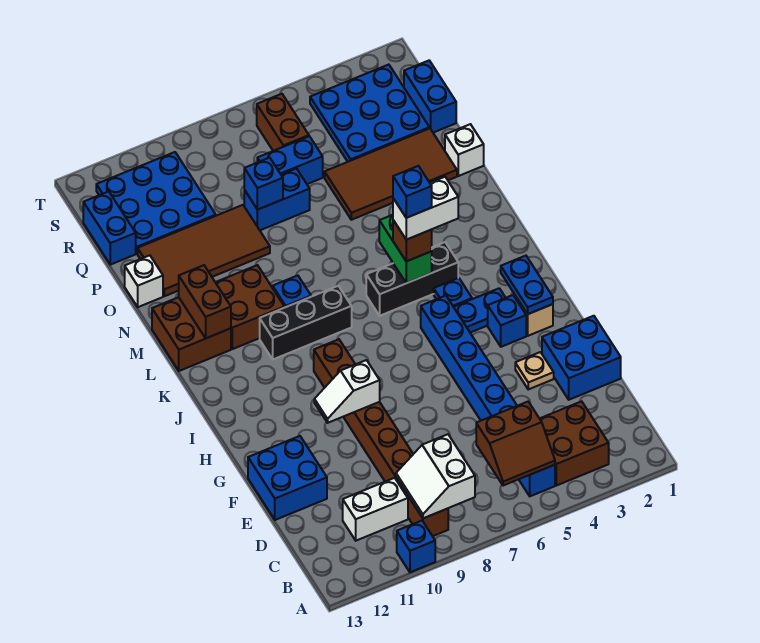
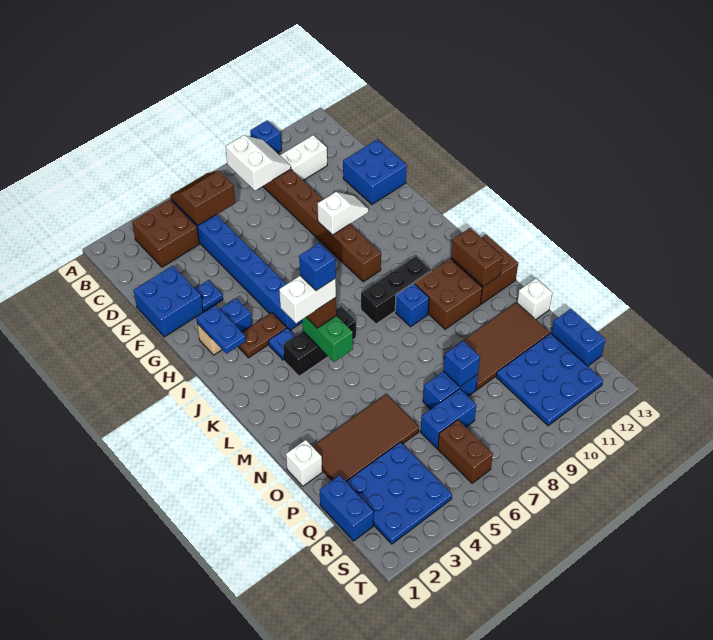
tan plate F3 level 1 -> blue plate F3 level 1
blue plate I3:I4 level 1 -> brown plate I3:I4 level 1

